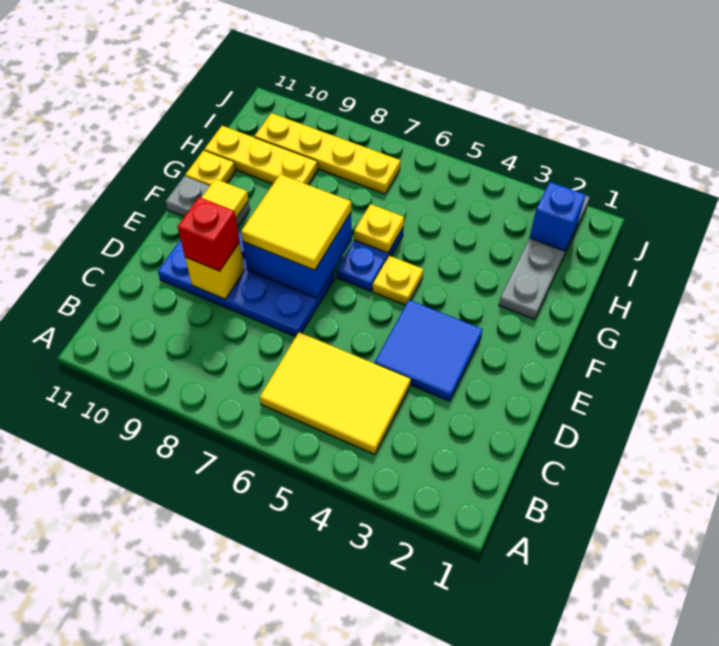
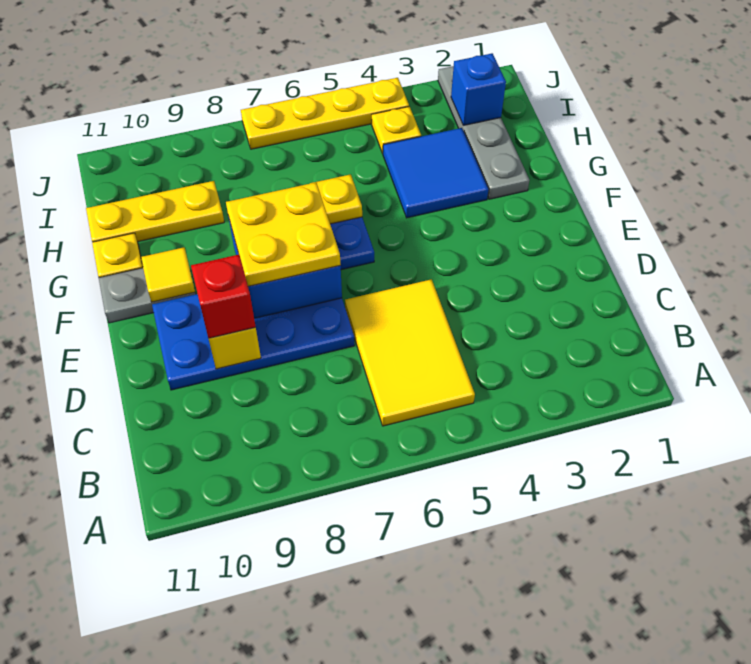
yellow tile B4:C6 level 1 -> yellow tile B5:D6 level 1
blue tile D3:E4 level 1 -> blue tile G3:H4 level 1
yellow tile E7:F8 level 3 -> yellow plate E7:F8 level 3
yellow plate F5 level 1 -> yellow plate I4 level 1
yellow plate I7:I10 level 1 -> yellow plate J4:J7 level 1

